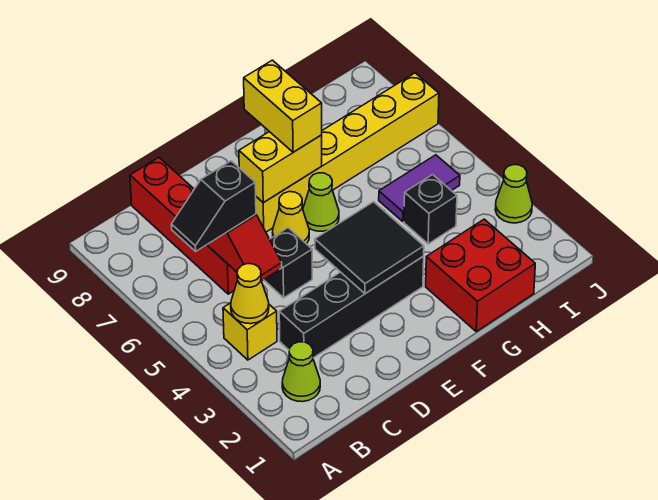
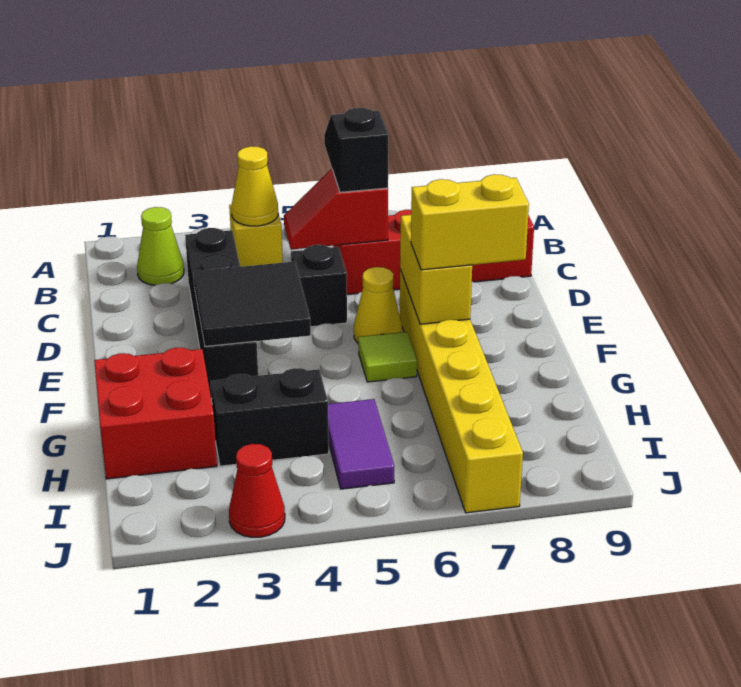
lime cone F6 level 1 -> lime tile F6 level 1
black brick H4 level 1 -> black brick H3:H4 level 1
lime cone J3 level 1 -> red cone J3 level 1

